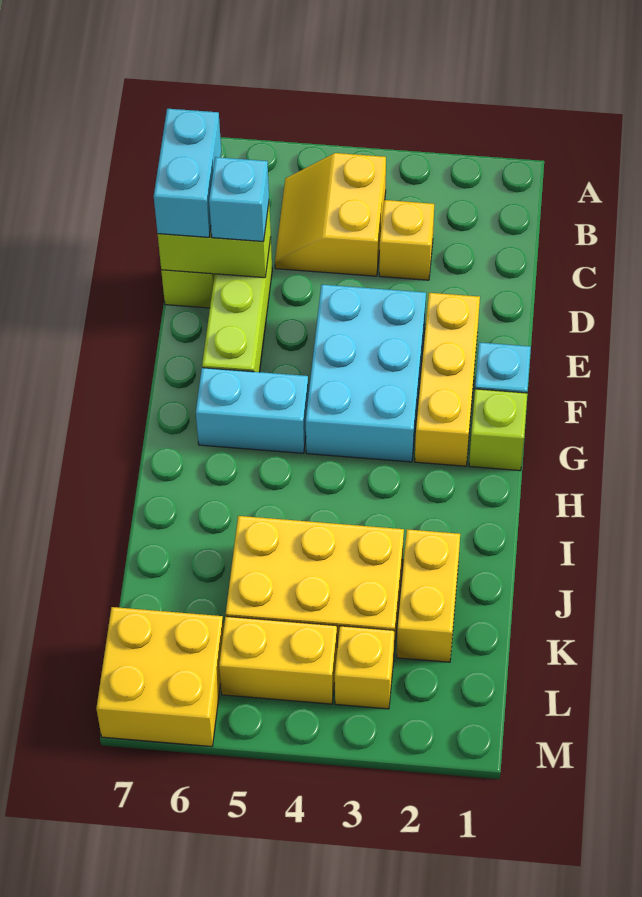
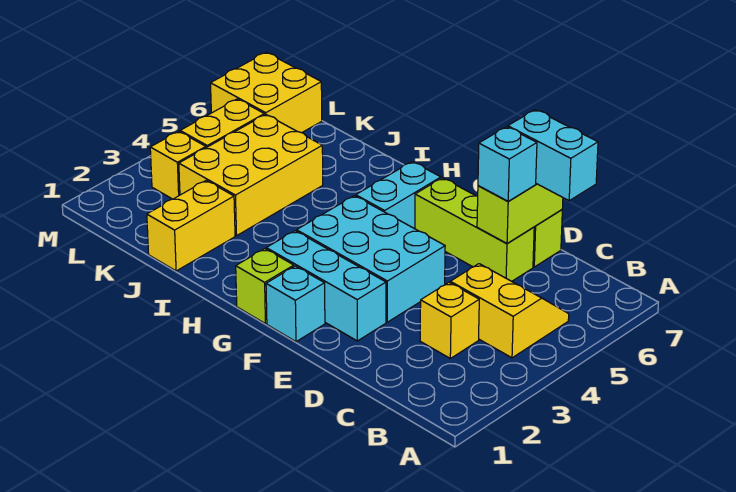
yellow brick E2:G2 level 1 -> cyan brick E2:G2 level 1
yellow brick J2:K2 level 1 -> yellow brick J1:J2 level 1

